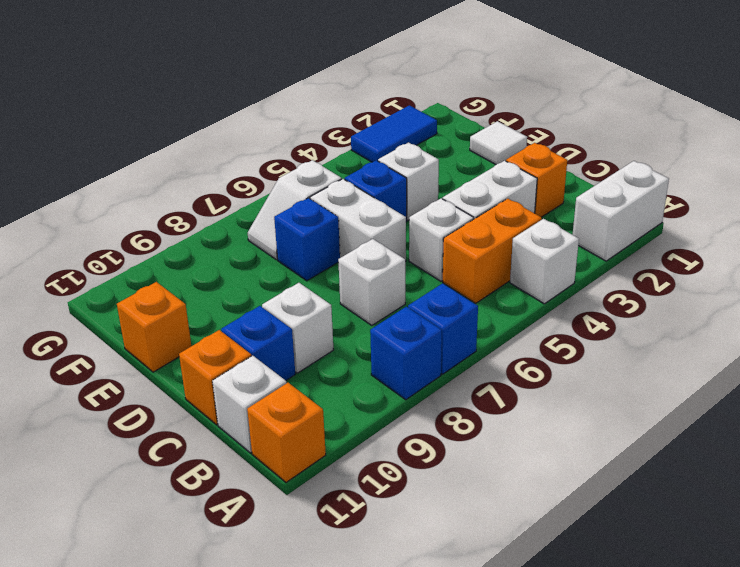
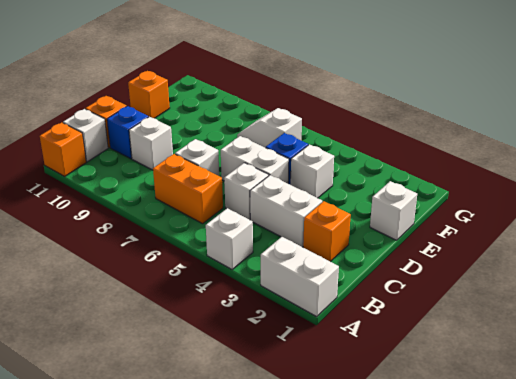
blue brick A7 level 1 -> none
blue brick A8 level 1 -> none
orange brick B4:B5 level 1 -> orange brick B6:B7 level 1
white brick D6:E6 level 1 -> white brick D5:D6 level 1
white tile E1 level 1 -> white brick E1 level 1
blue brick E7 level 1 -> none
blue tile G2:G3 level 1 -> none

